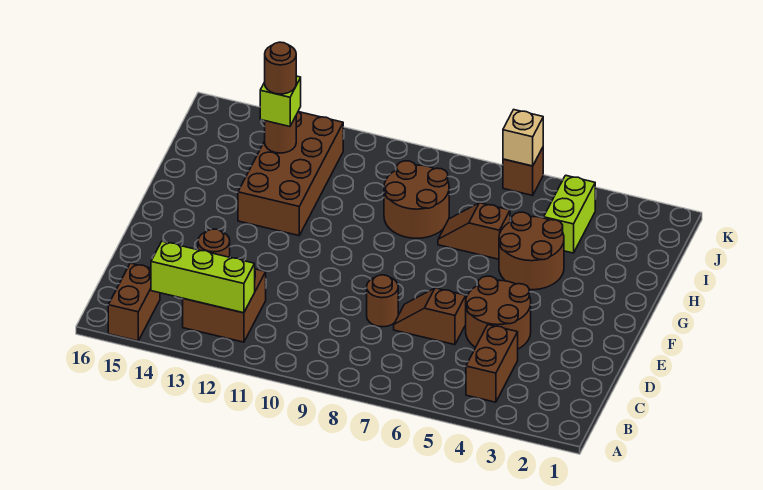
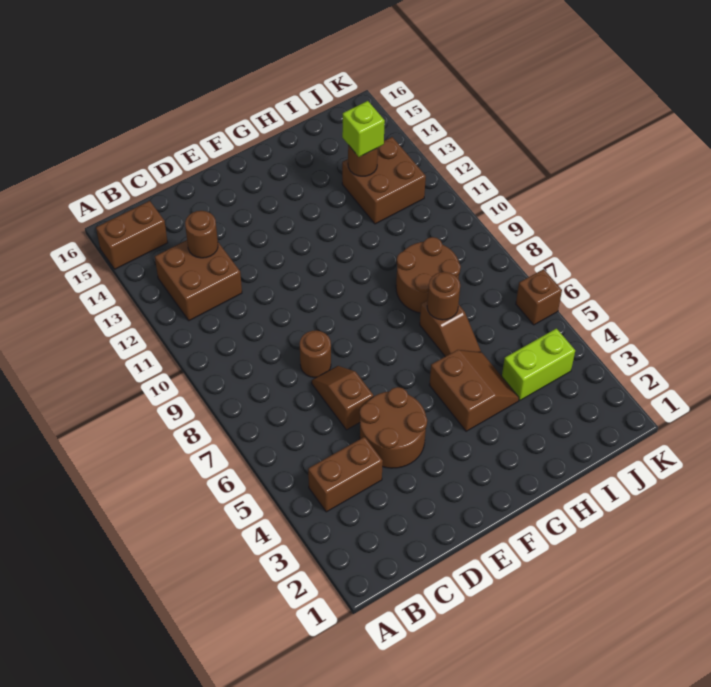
lime brick B12:B14 level 2 -> none
brown round brick G4:H5 level 1 -> brown slope G4:H5 level 1 top G
brown brick G12:J13 level 1 -> brown brick I12:J13 level 1
brown slope H6:H7 level 1 top 6 -> brown slope H6:H7 level 1 top 7
brown round brick I13 level 4 -> brown round brick H7 level 2
tan brick K6 level 2 -> none

